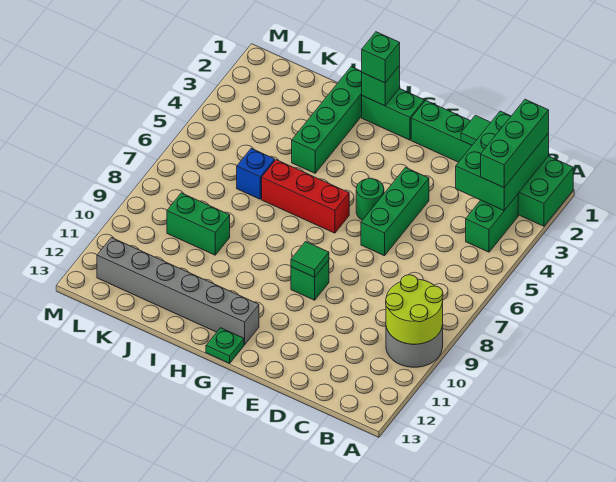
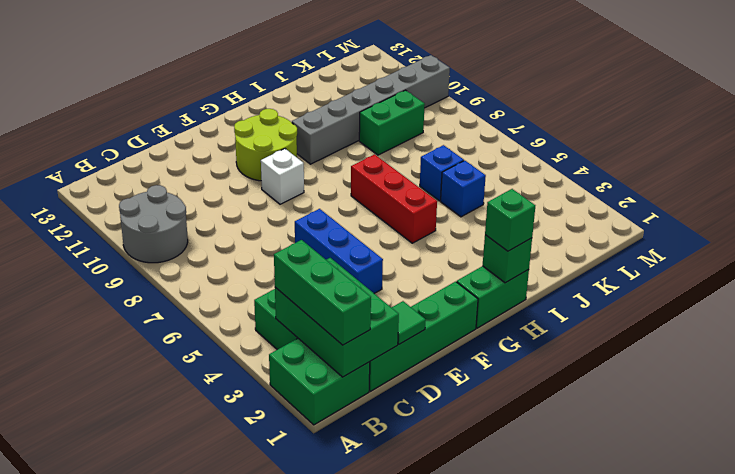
lime round brick A9:B10 level 2 -> lime round brick F10:G11 level 1
green brick E4:E6 level 1 -> blue brick E4:E6 level 1
green round brick F5 level 1 -> none
green brick F9 level 1 -> white brick F9 level 1
green tile F9 level 2 -> none
red brick G6:I6 level 1 -> red brick H5:H7 level 1
grey brick G12:L12 level 1 -> grey brick H10:M10 level 1
green plate G13 level 1 -> none
green brick I1:I4 level 1 -> none
none -> blue brick J5 level 1

